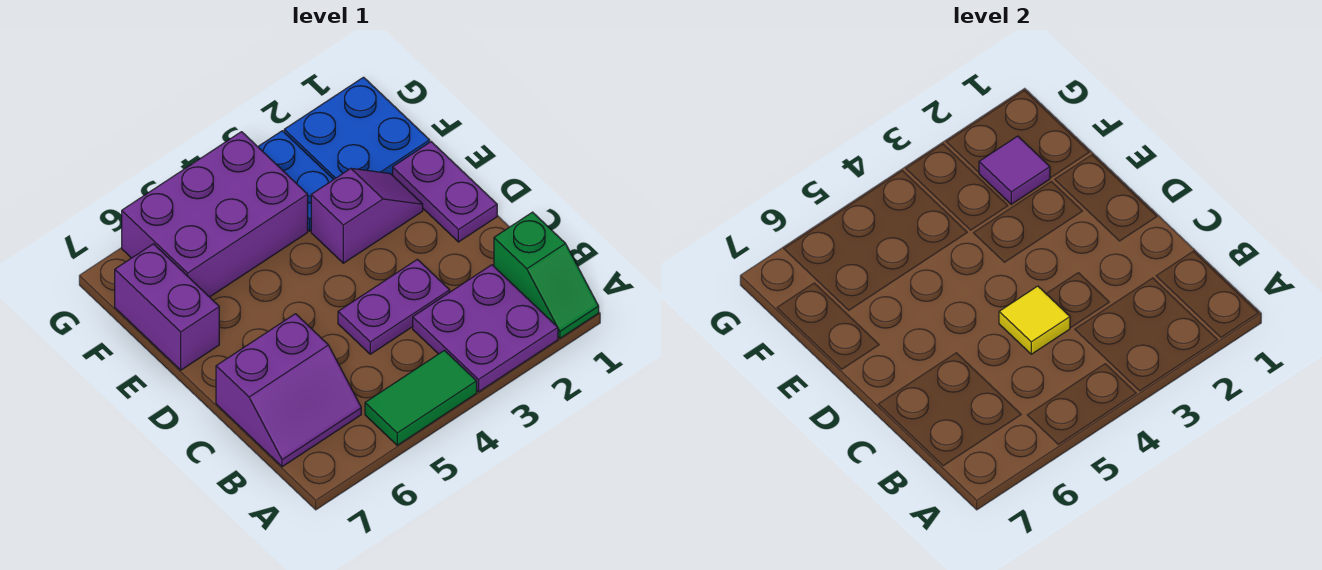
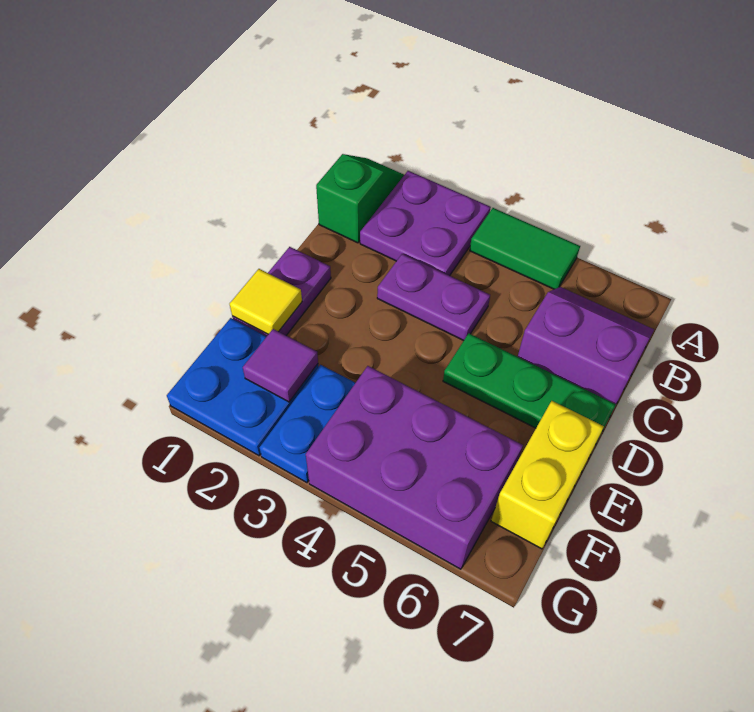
yellow tile C4 level 2 -> yellow tile E1 level 2
none -> green plate D5:D7 level 1
purple slope E2:E3 level 1 top 3 -> none
purple brick E7:F7 level 1 -> yellow brick E7:F7 level 1

